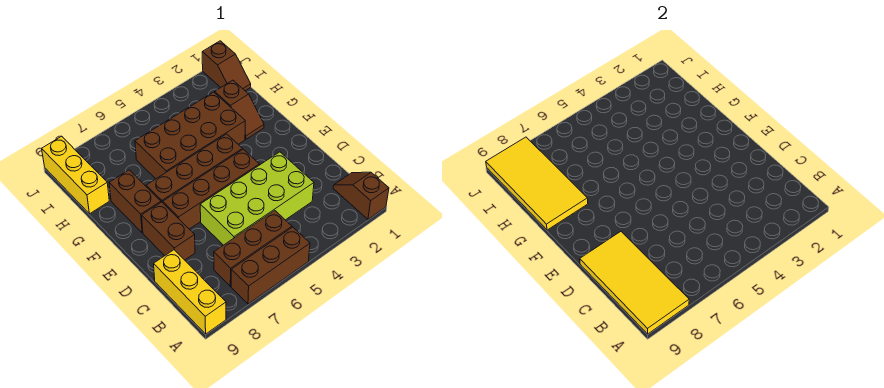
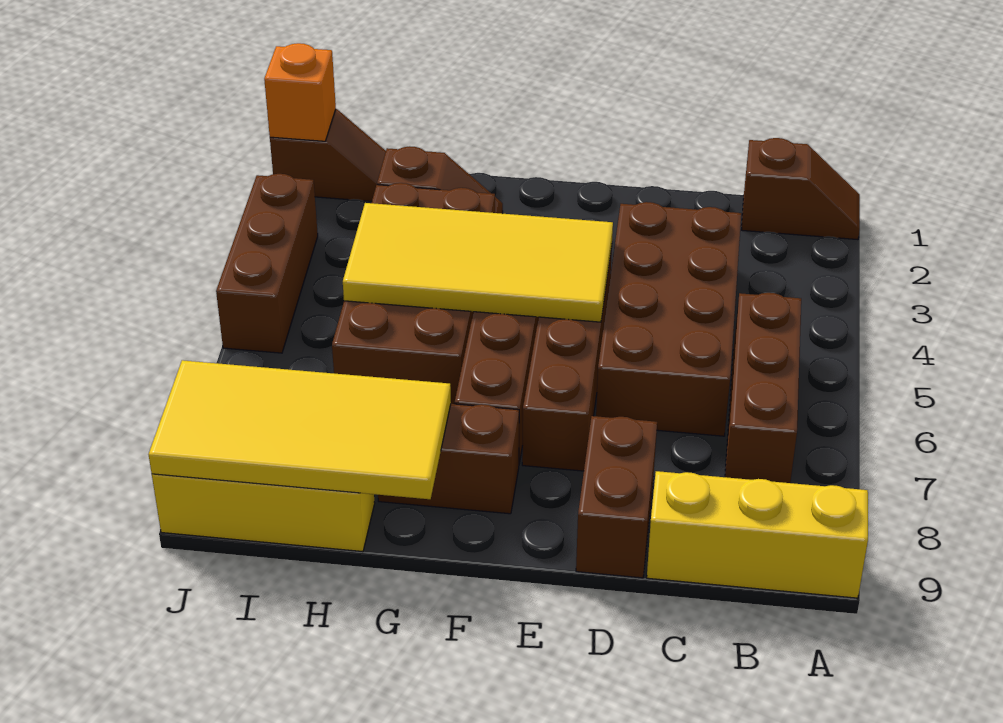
brown slope A1:B1 level 1 top A -> brown slope A1:B1 level 1 top B
brown brick A5:A7 level 1 -> brown brick J3:J5 level 1
yellow tile A8:D9 level 2 -> yellow tile E4:H5 level 2
lime brick C3:D6 level 1 -> brown brick C3:D6 level 1
brown brick D8:E8 level 1 -> brown brick D8:D9 level 1
none -> orange brick J1 level 2

